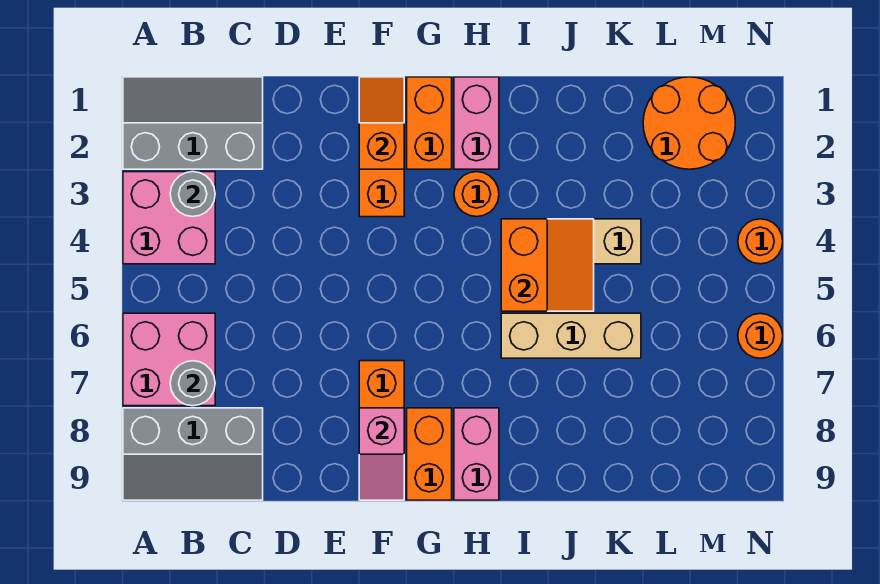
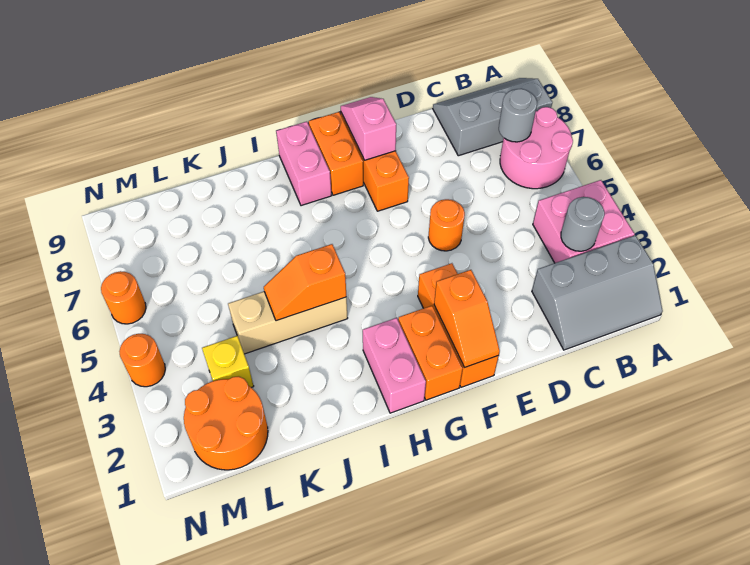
pink brick A6:B7 level 1 -> pink round brick A6:B7 level 1
orange round brick H3 level 1 -> orange round brick E5 level 1
orange slope I4:J5 level 2 top I -> orange slope I4:J4 level 2 top I
tan brick I6:K6 level 1 -> none
none -> yellow brick L3 level 1

